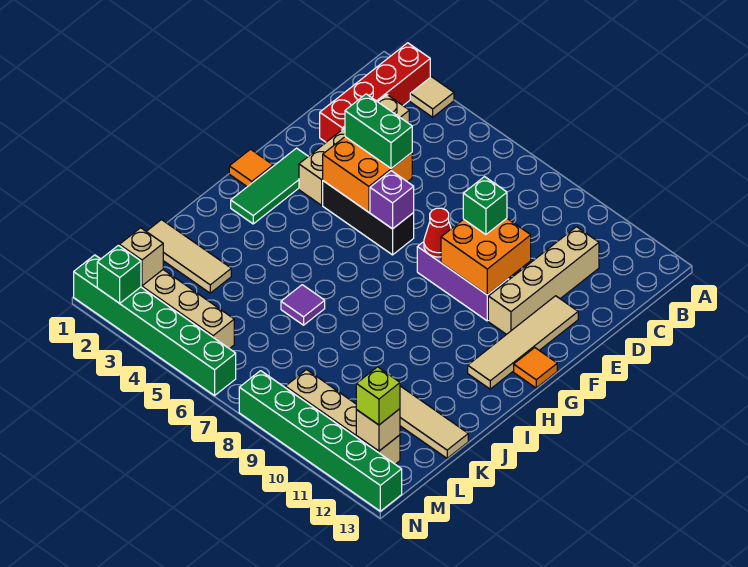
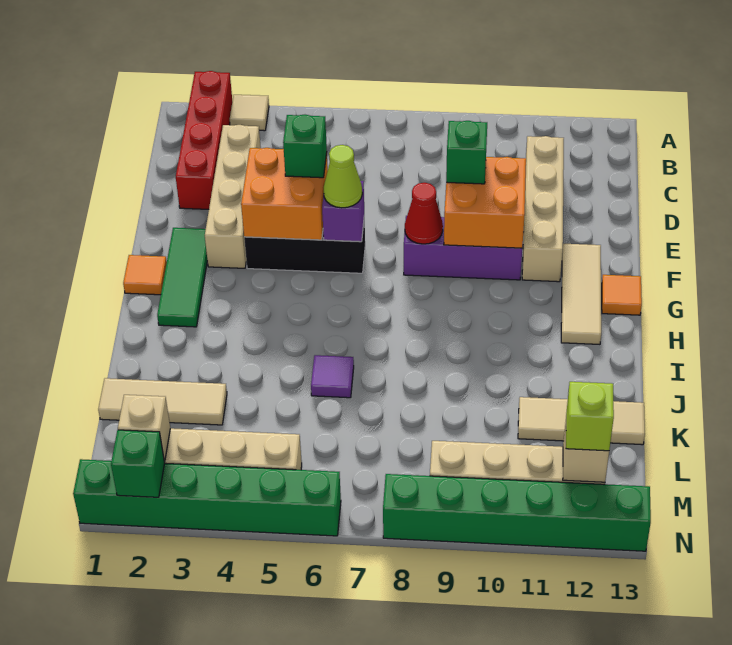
green brick E4:E5 level 3 -> green brick E5 level 3
tan tile E12:H12 level 1 -> tan tile F12:H12 level 1
none -> lime cone F6 level 3

